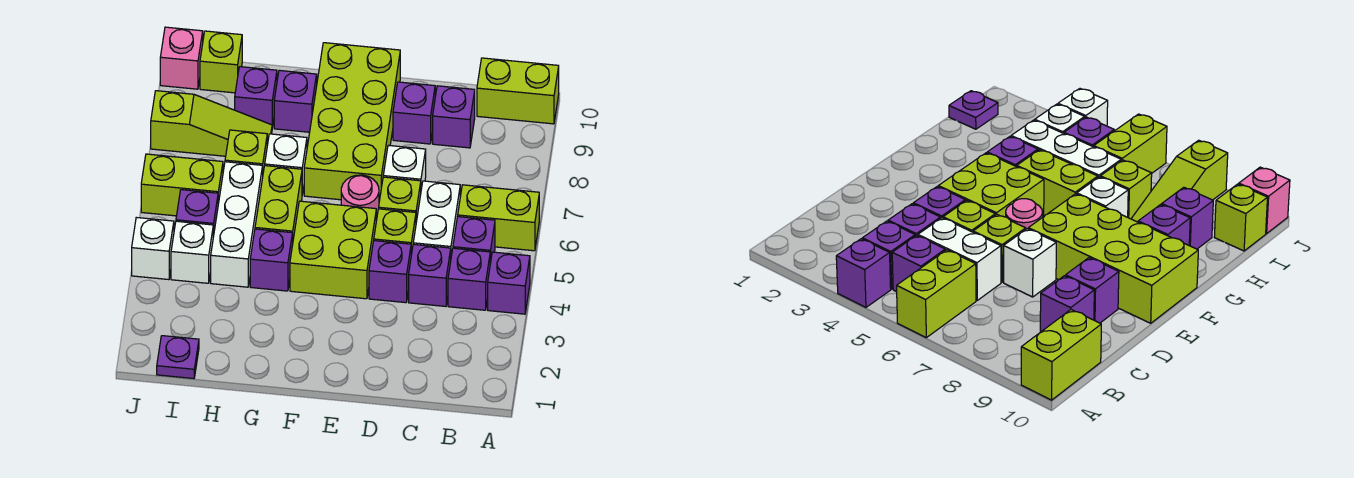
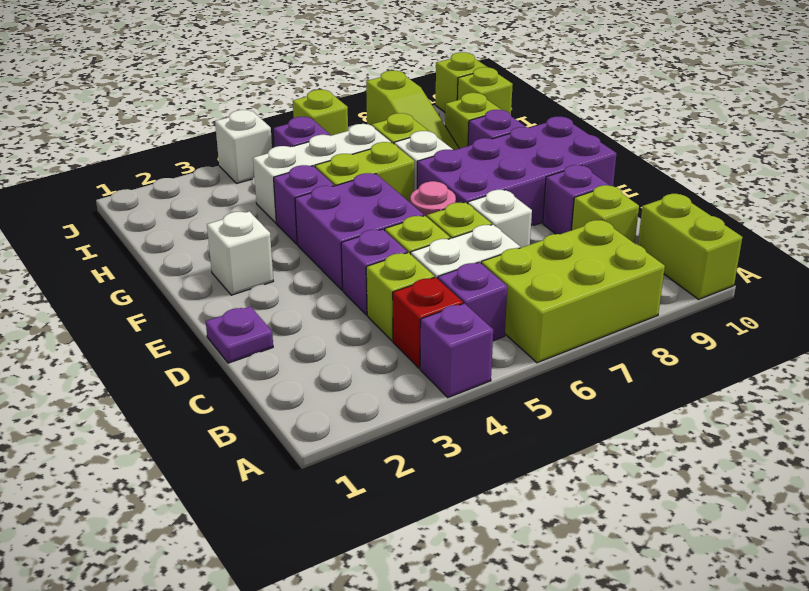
lime brick A6:B6 level 1 -> lime brick A6:B8 level 1
purple brick B4 level 1 -> red brick B4 level 1
purple brick C4 level 1 -> lime brick C4 level 1
purple brick C9 level 1 -> lime brick C9 level 1
lime brick E4:F5 level 1 -> purple brick E4:F5 level 1
lime brick E7:F10 level 1 -> purple brick E7:F10 level 1
purple brick H9 level 1 -> lime brick H9 level 1
purple plate I1 level 1 -> purple plate D1 level 1
white brick I4 level 1 -> white brick F2 level 1
lime brick I6:J6 level 1 -> lime brick J6 level 1
pink brick J10 level 1 -> lime brick J10 level 1

